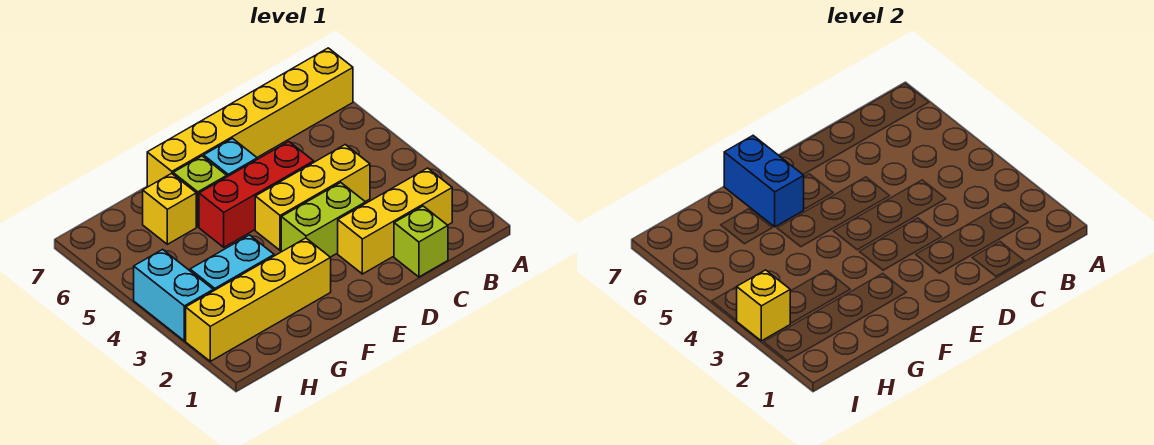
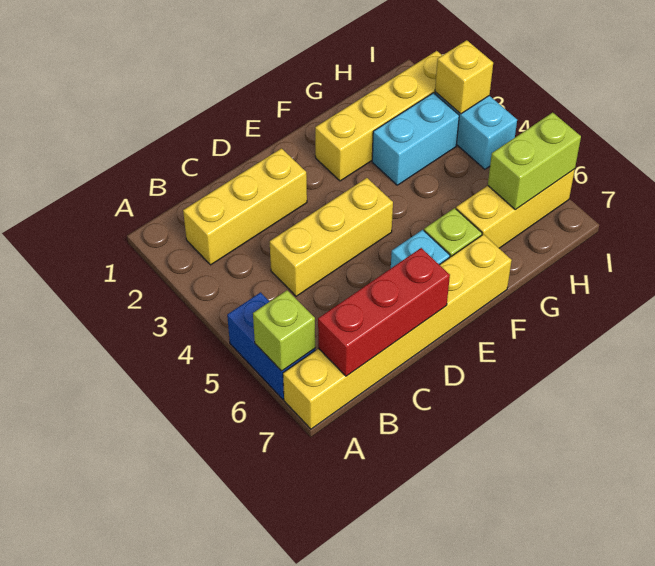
lime brick C1 level 1 -> lime brick A6 level 2
lime brick D3:E3 level 1 -> lime brick H6:I6 level 2
red brick D5:F5 level 1 -> red brick B7:D7 level 2
blue brick F6:F7 level 2 -> blue brick A5:A6 level 1
yellow brick G6 level 1 -> yellow brick G6:I6 level 1

